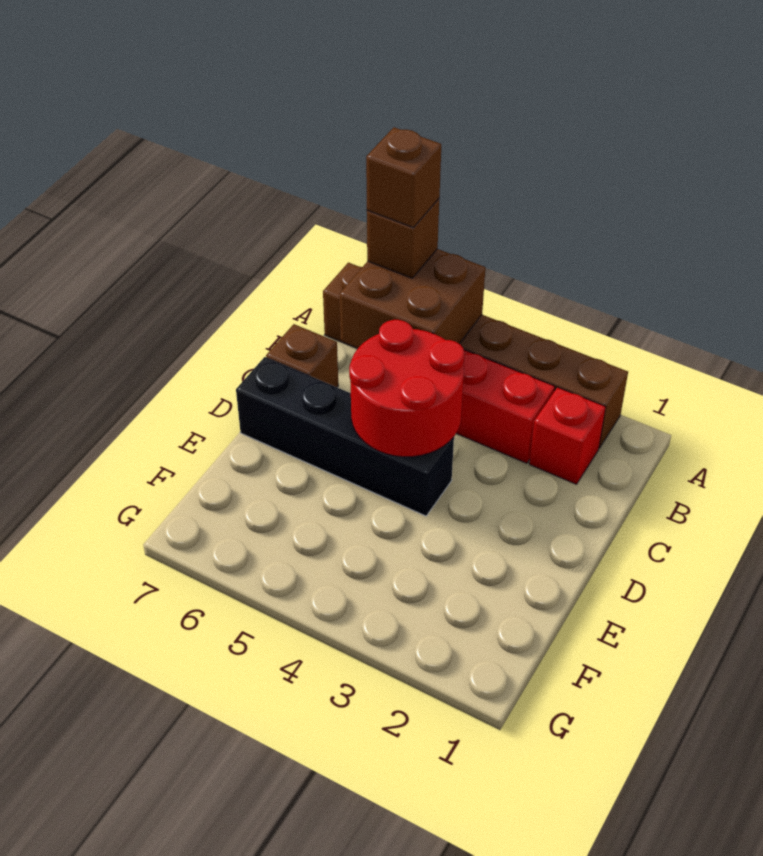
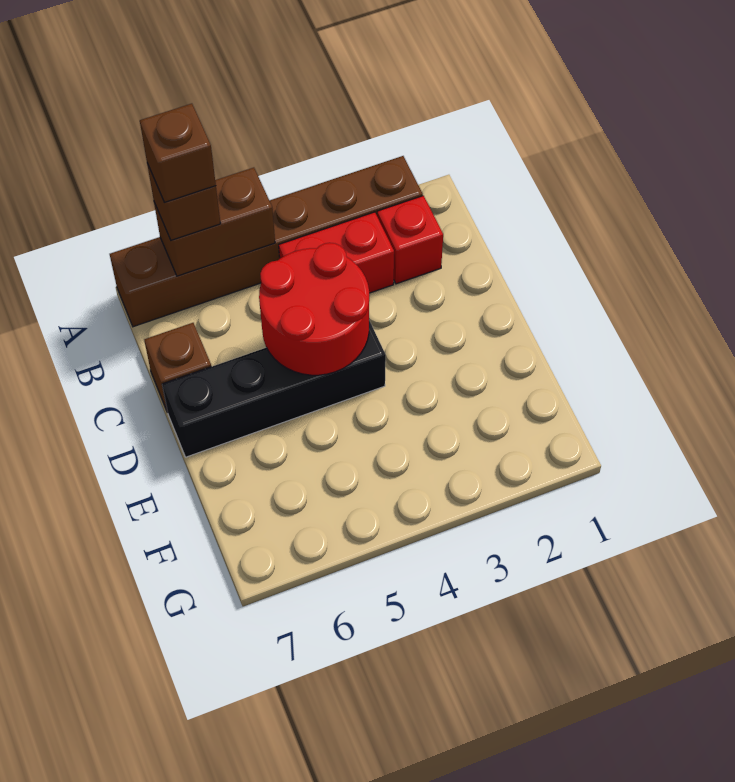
brown brick A5:B6 level 2 -> brown brick A5:A6 level 2

